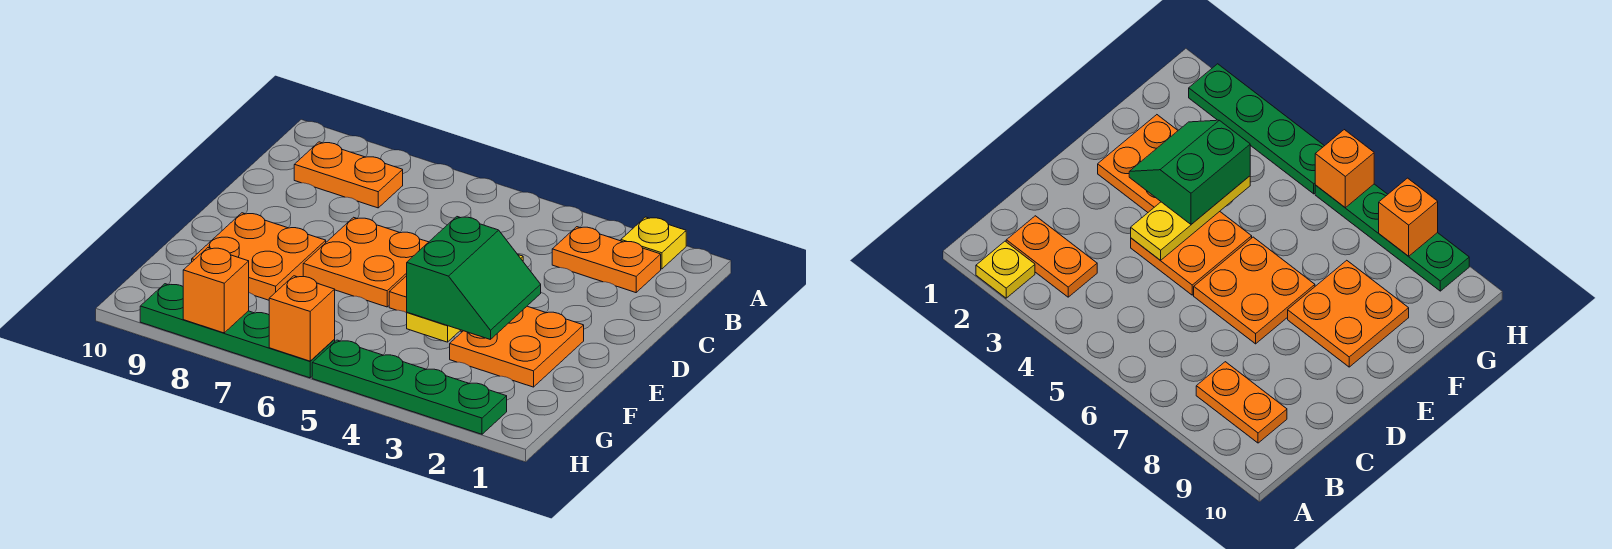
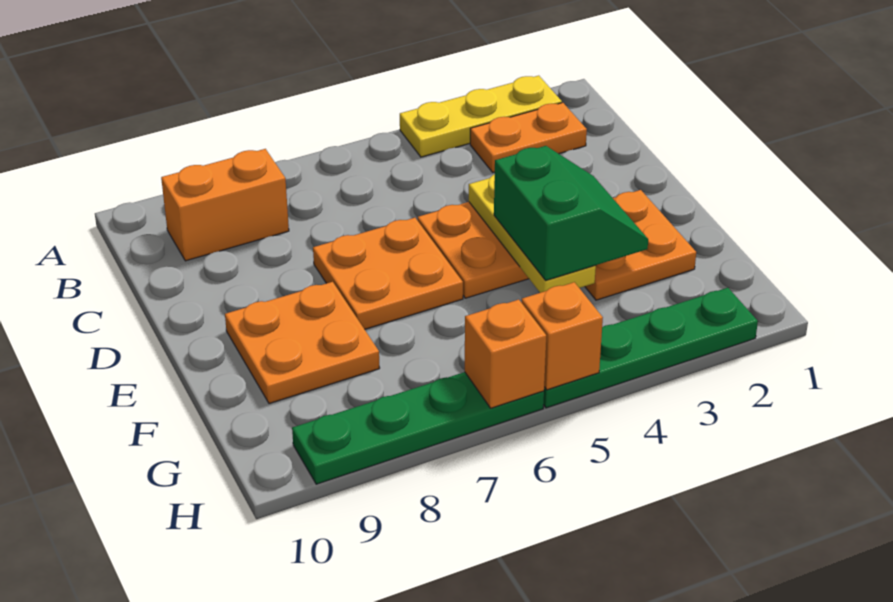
yellow plate A2 level 1 -> yellow plate A2:A4 level 1
orange plate B8:B9 level 1 -> orange brick B8:B9 level 1
orange brick H8 level 2 -> orange brick H5 level 2

